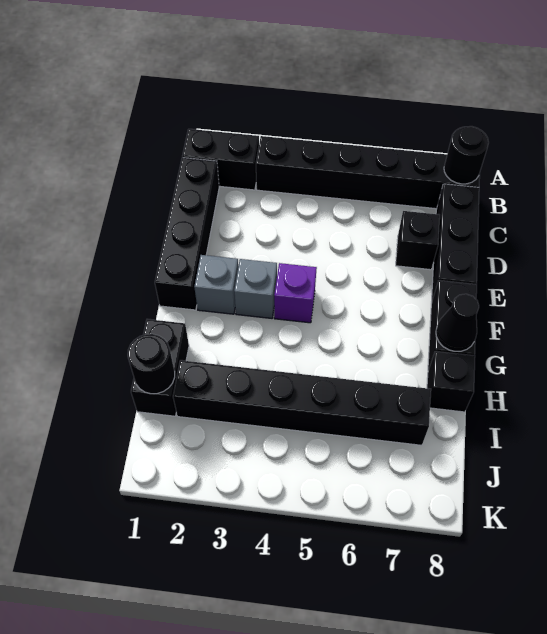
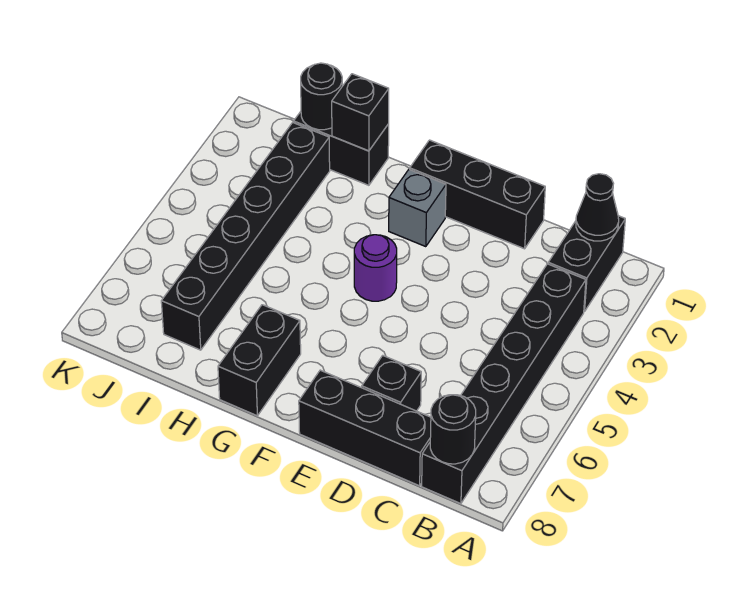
black brick C1:F1 level 1 -> black brick D1:F1 level 1
grey brick F3 level 1 -> none
purple brick F4 level 1 -> purple round brick F4 level 1
black brick F8:G8 level 1 -> black brick G7:G8 level 1
black cone G8 level 2 -> black cone B1 level 2
black brick H8 level 1 -> black brick H1 level 2

